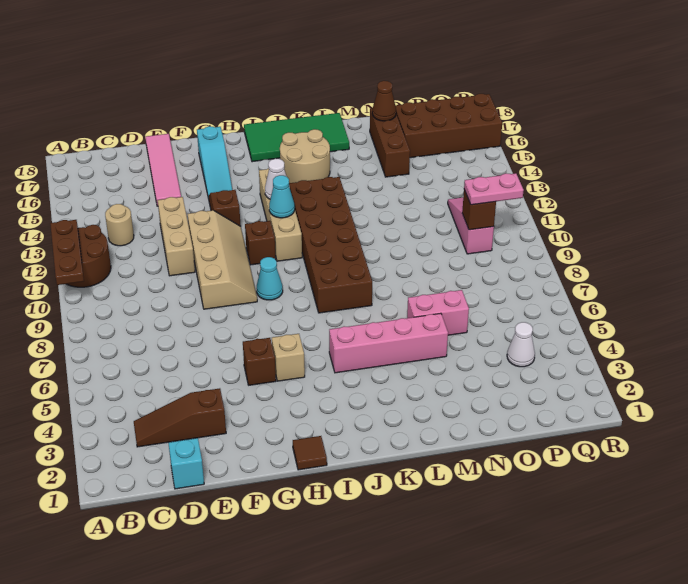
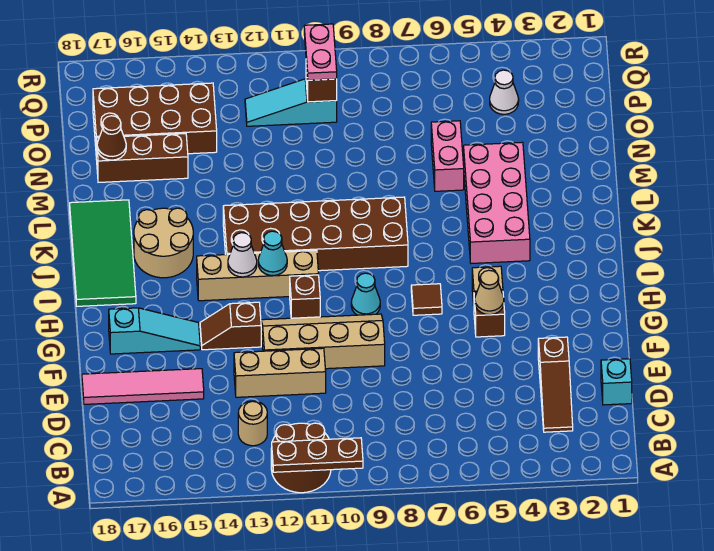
none -> tan cone G5 level 2
brown tile H1 level 1 -> brown tile H7 level 1
pink brick J5:M5 level 1 -> pink brick J4:M5 level 1
brown brick O16:R17 level 1 -> brown brick O14:P17 level 1
pink slope P10:P12 level 1 top 10 -> cyan slope P10:P12 level 1 top 10

